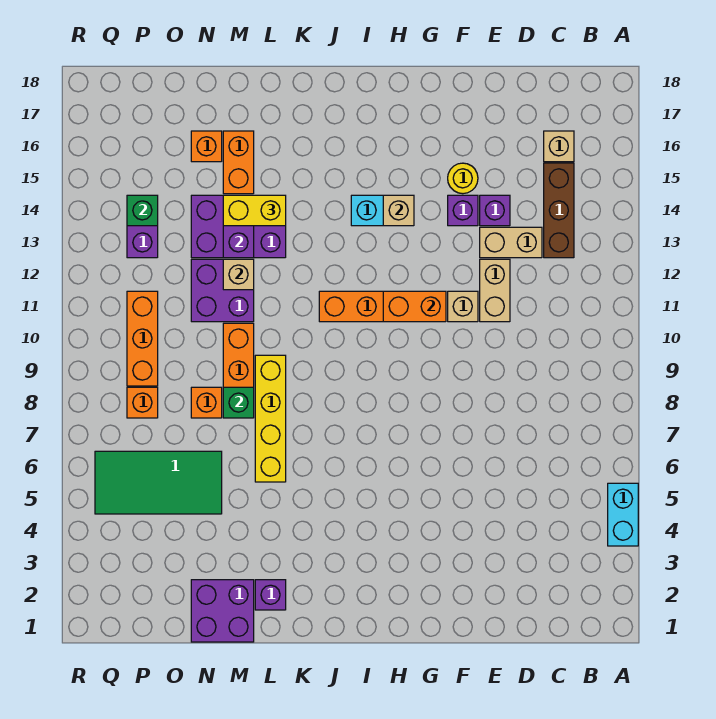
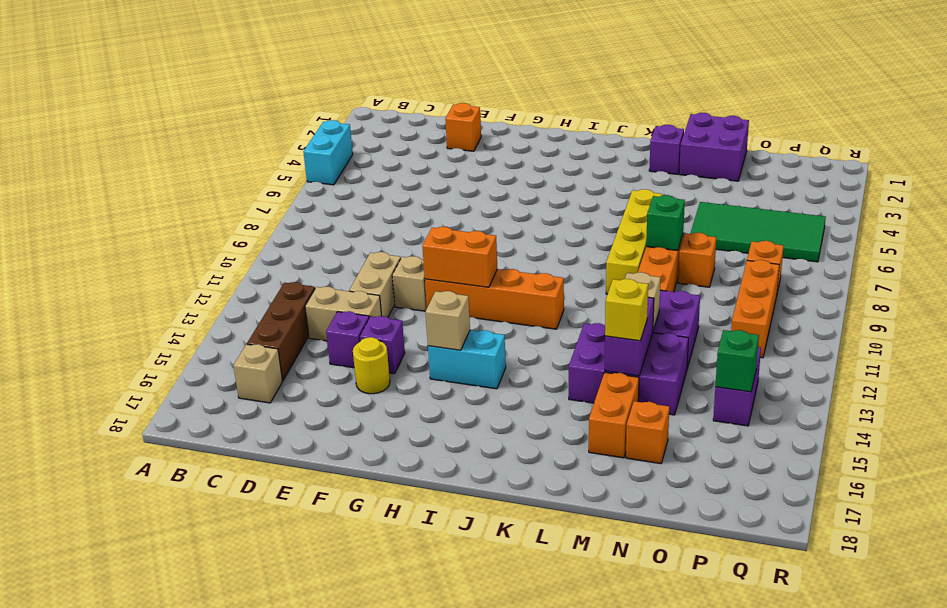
none -> orange brick E2 level 1
yellow brick L14:M14 level 3 -> yellow brick M14 level 3

